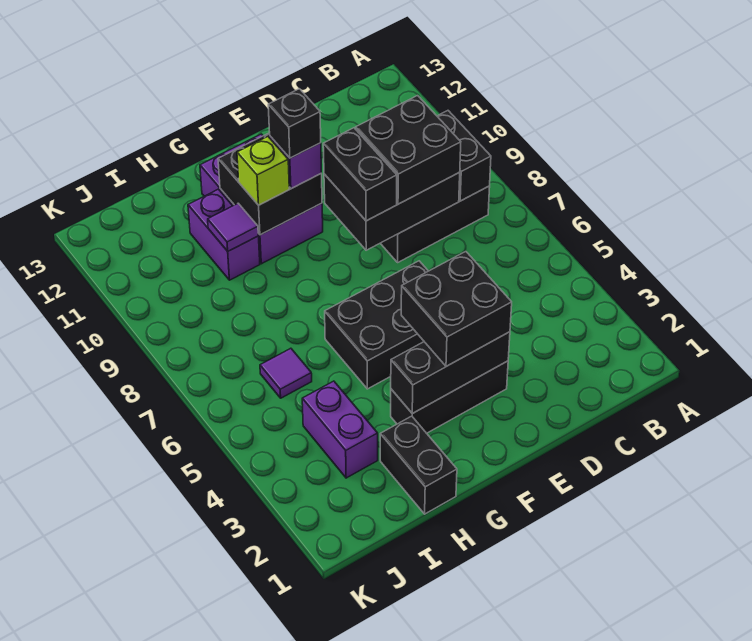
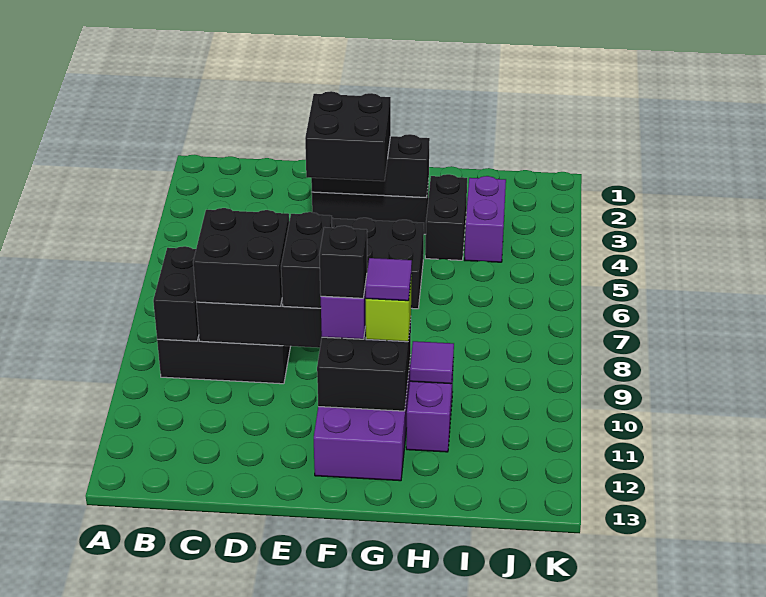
black brick H1:H2 level 1 -> black brick H3:H4 level 1
purple tile I6 level 1 -> purple tile G10 level 4

